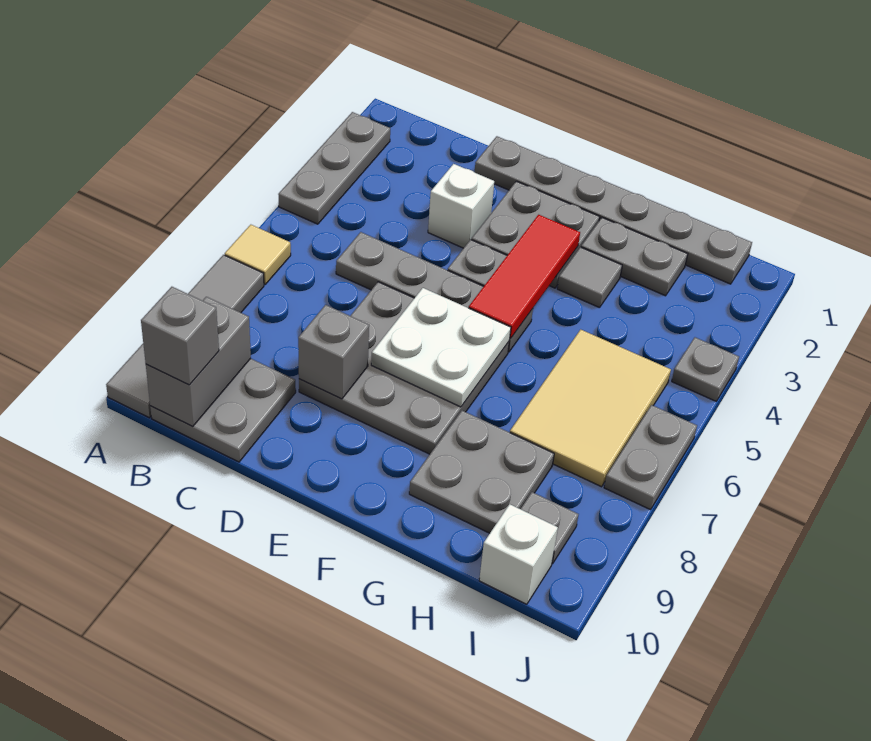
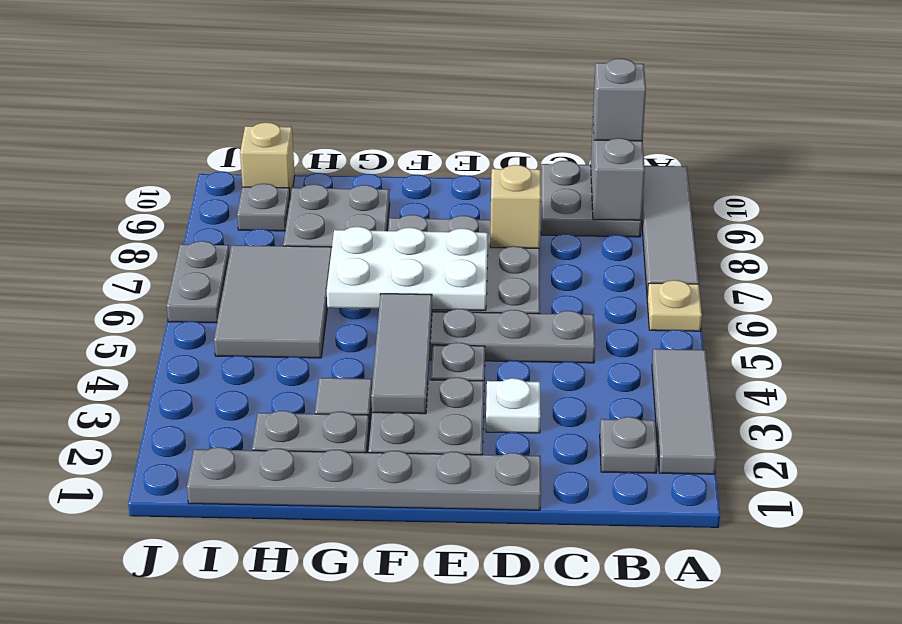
grey plate A2:A4 level 1 -> grey tile A2:A4 level 1
tan tile A6 level 1 -> tan plate A6 level 1
white brick D3 level 1 -> white plate D3 level 1
grey brick D8 level 2 -> tan brick D8 level 2
white plate E6:F7 level 2 -> white plate E6:G7 level 2
red tile F3:F5 level 2 -> grey tile F3:F5 level 2
tan tile H5:I7 level 1 -> grey tile H5:I7 level 1
white brick I10 level 1 -> tan brick I10 level 1
grey plate J4 level 1 -> grey plate B2 level 1

